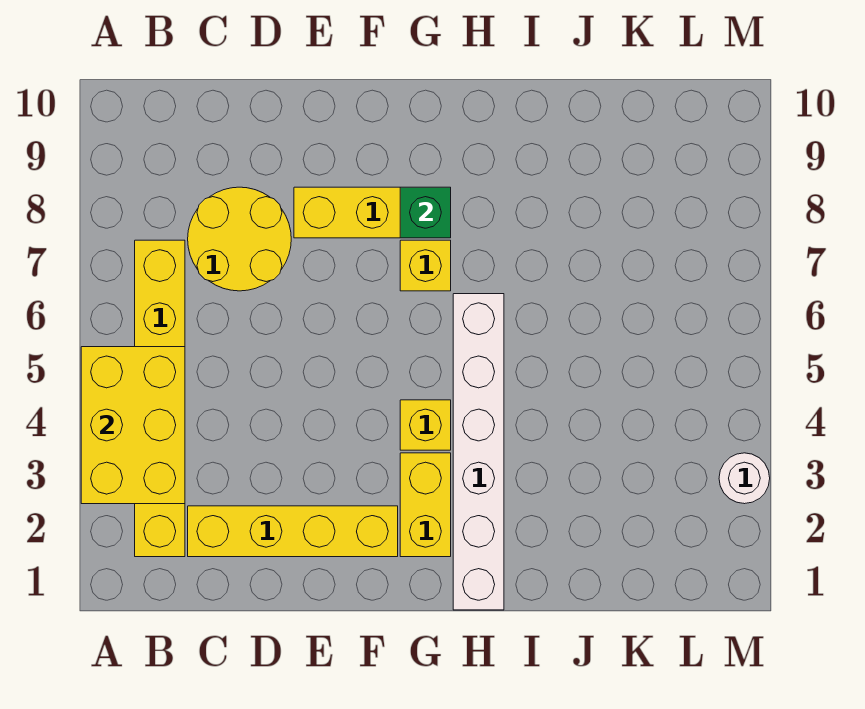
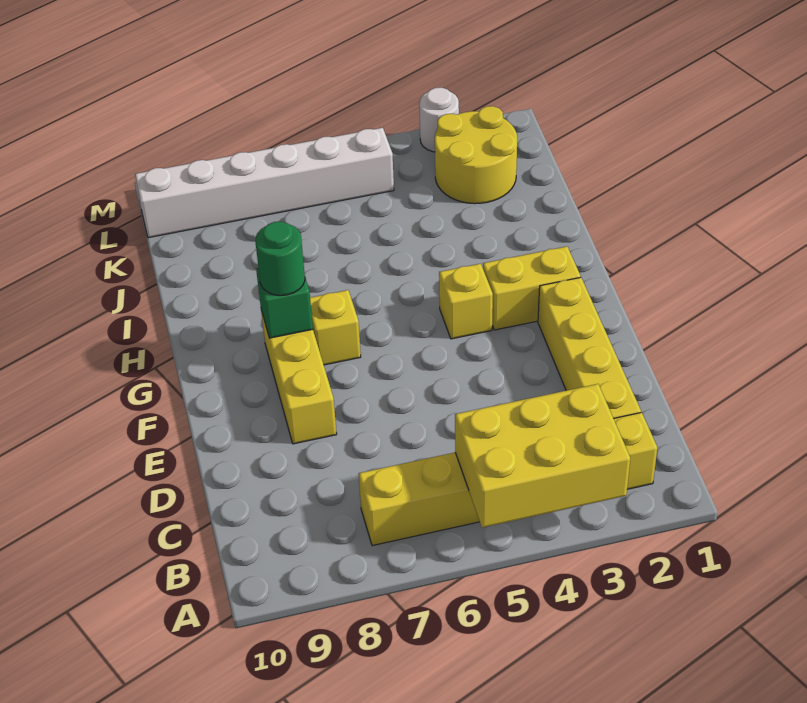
yellow round brick C7:D8 level 1 -> yellow round brick K2:L3 level 1
none -> green round brick G8 level 3
white brick H1:H6 level 1 -> white brick L5:L10 level 1

